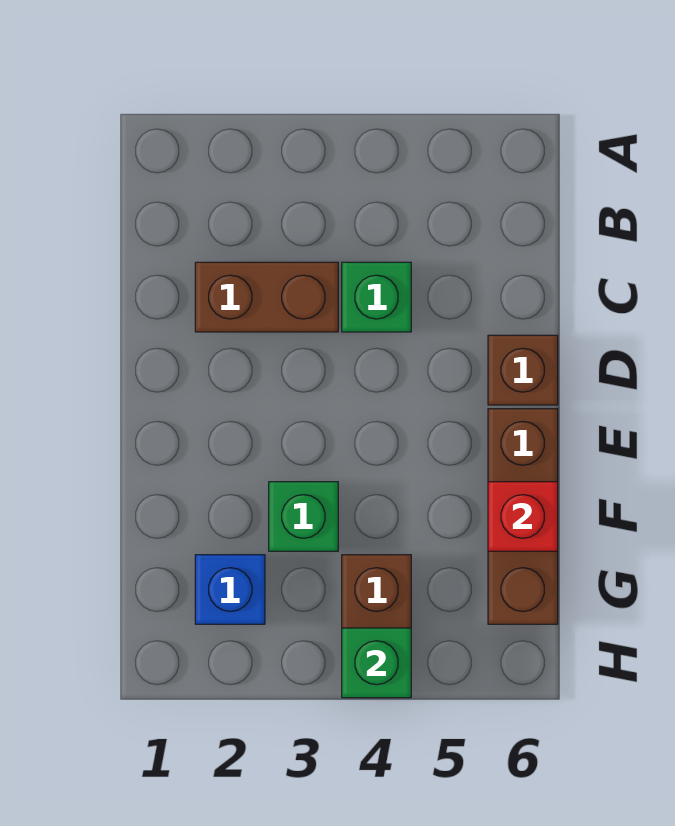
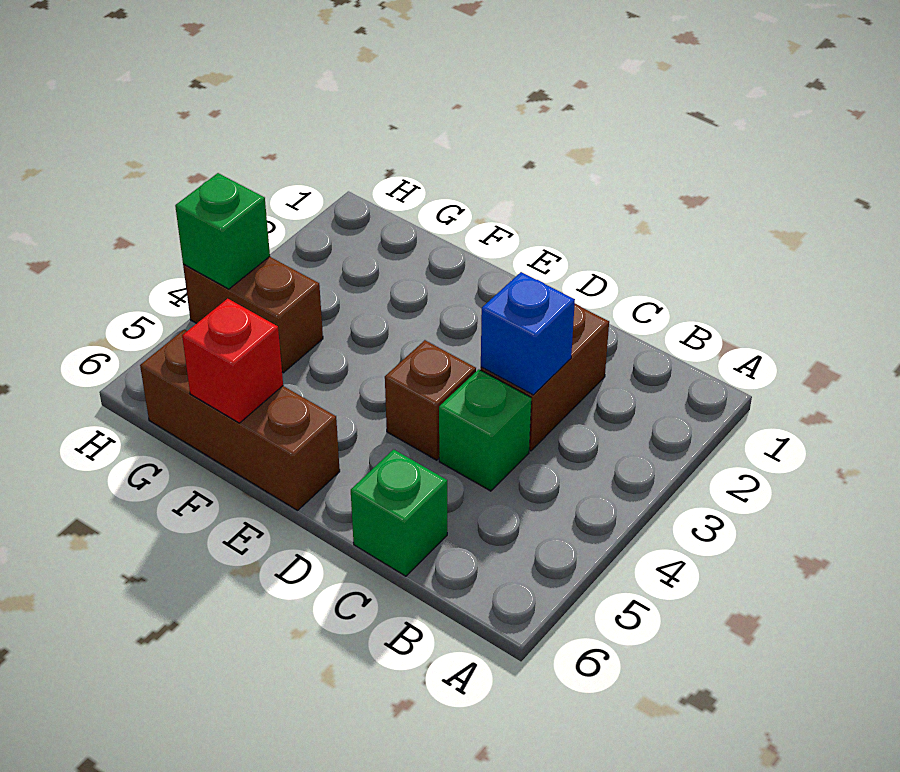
brown brick D6 level 1 -> brown brick D4 level 1
green brick F3 level 1 -> green brick C6 level 1
blue brick G2 level 1 -> blue brick C3 level 2

